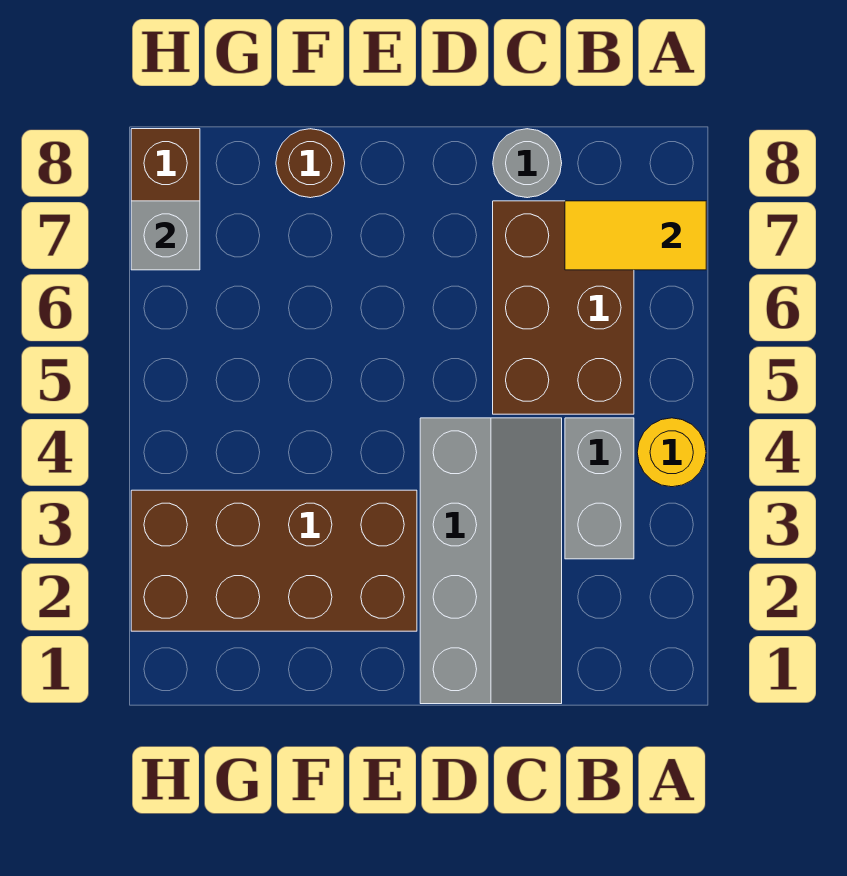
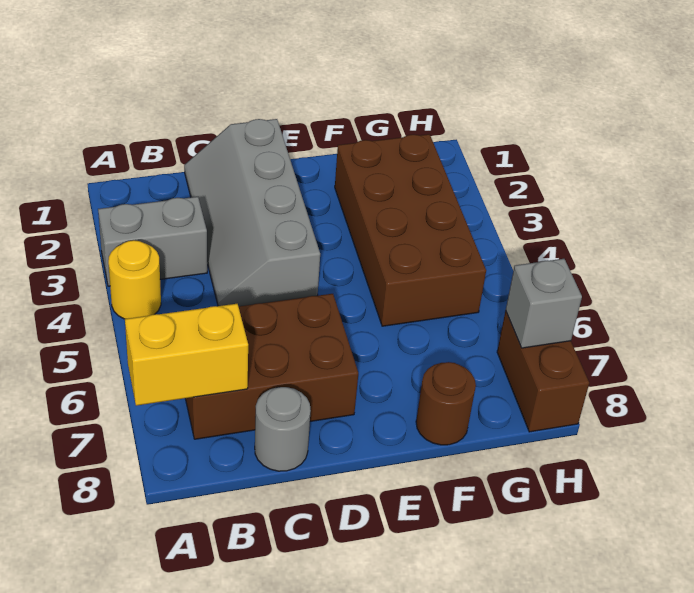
yellow tile A7:B7 level 2 -> yellow brick A7:B7 level 2
grey brick B3:B4 level 1 -> grey brick A3:B3 level 1
brown brick B5:C7 level 1 -> brown brick B6:D7 level 1
brown brick E2:H3 level 1 -> brown brick F2:G5 level 1

